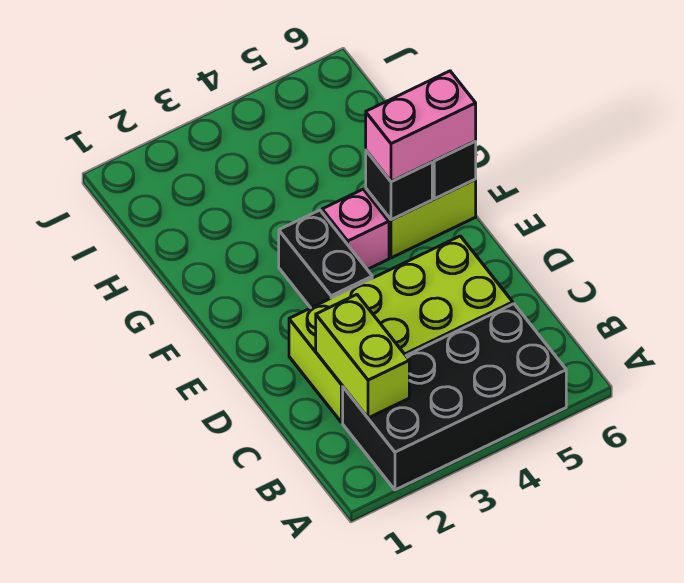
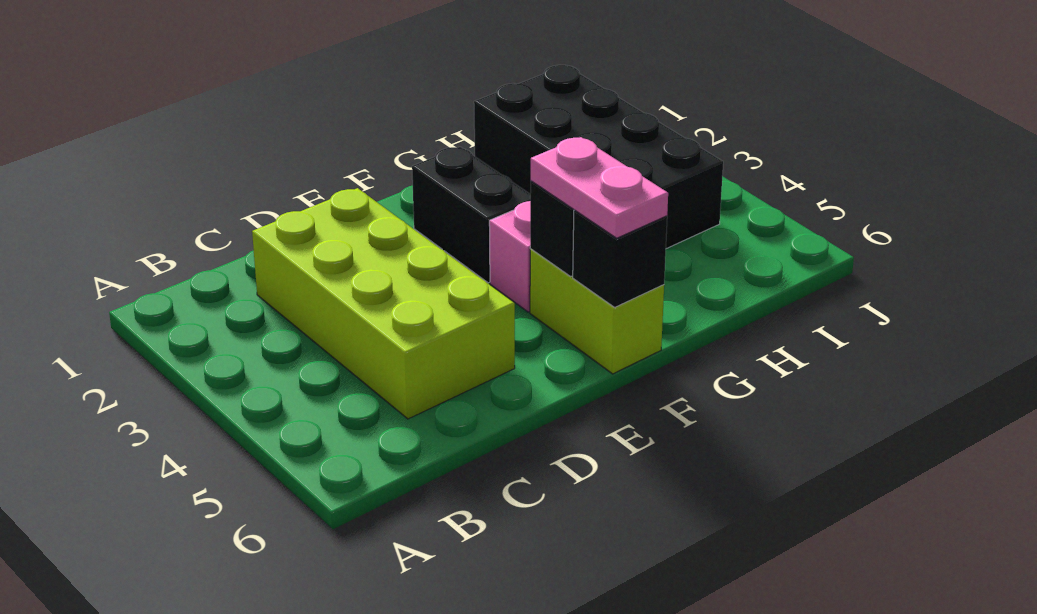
black brick A2:B5 level 1 -> black brick H1:I4 level 1
lime brick B2:C2 level 2 -> none
black brick E3:F3 level 1 -> black brick F2:F3 level 1
pink brick F5:F6 level 3 -> pink plate F5:F6 level 3

